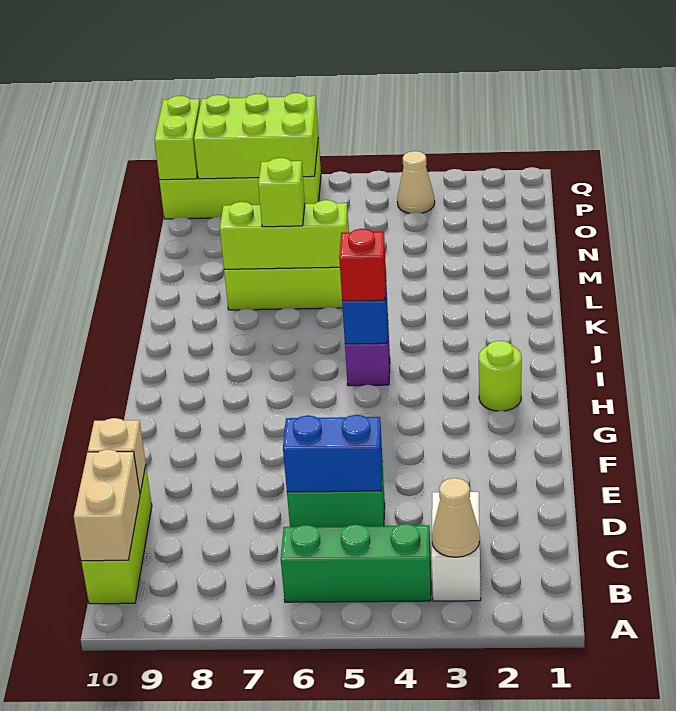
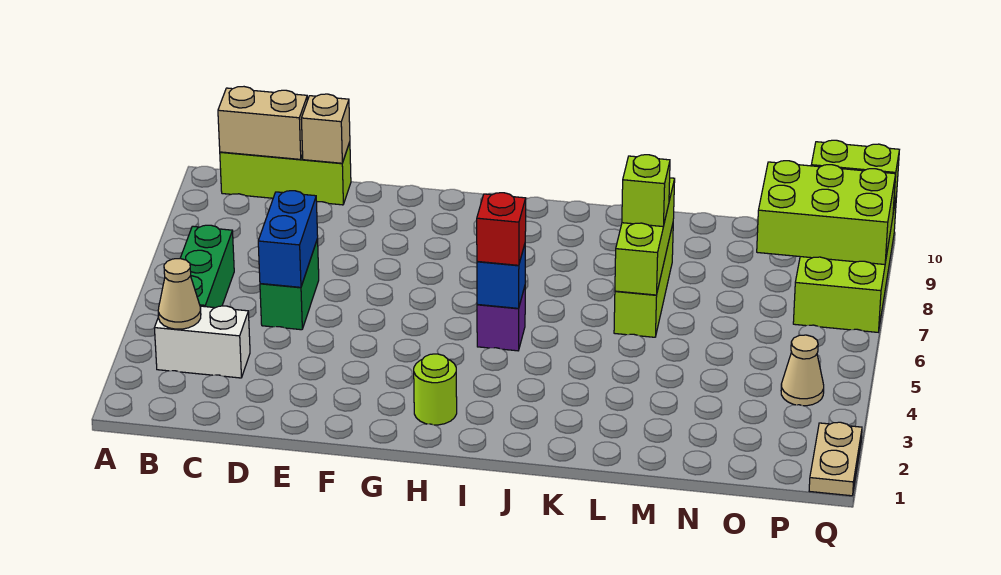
lime brick P7:Q9 level 2 -> lime brick O8:Q9 level 2
none -> tan plate Q1:Q2 level 1

